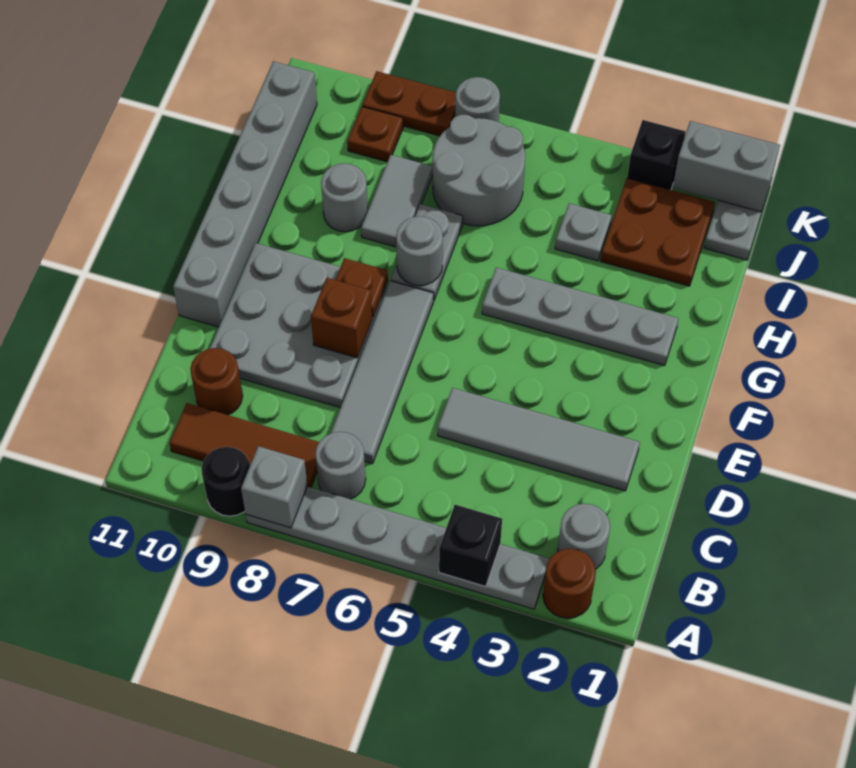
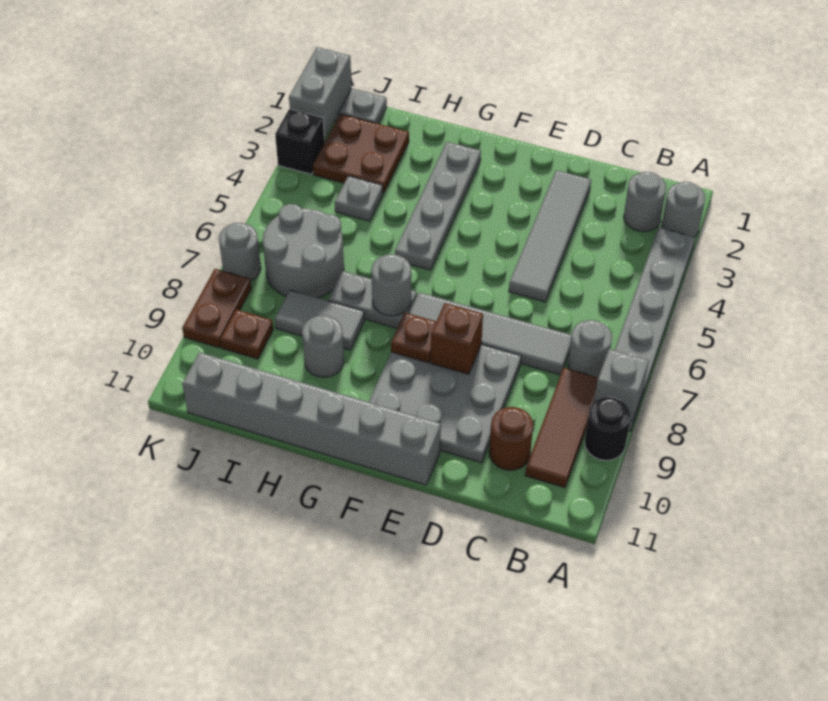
brown round brick A2 level 1 -> grey round brick A2 level 1
black brick A4 level 2 -> none

